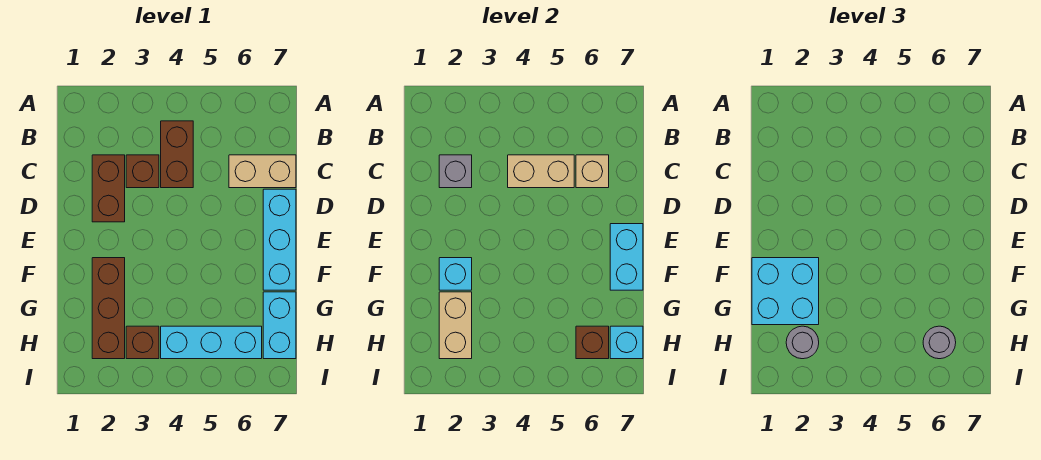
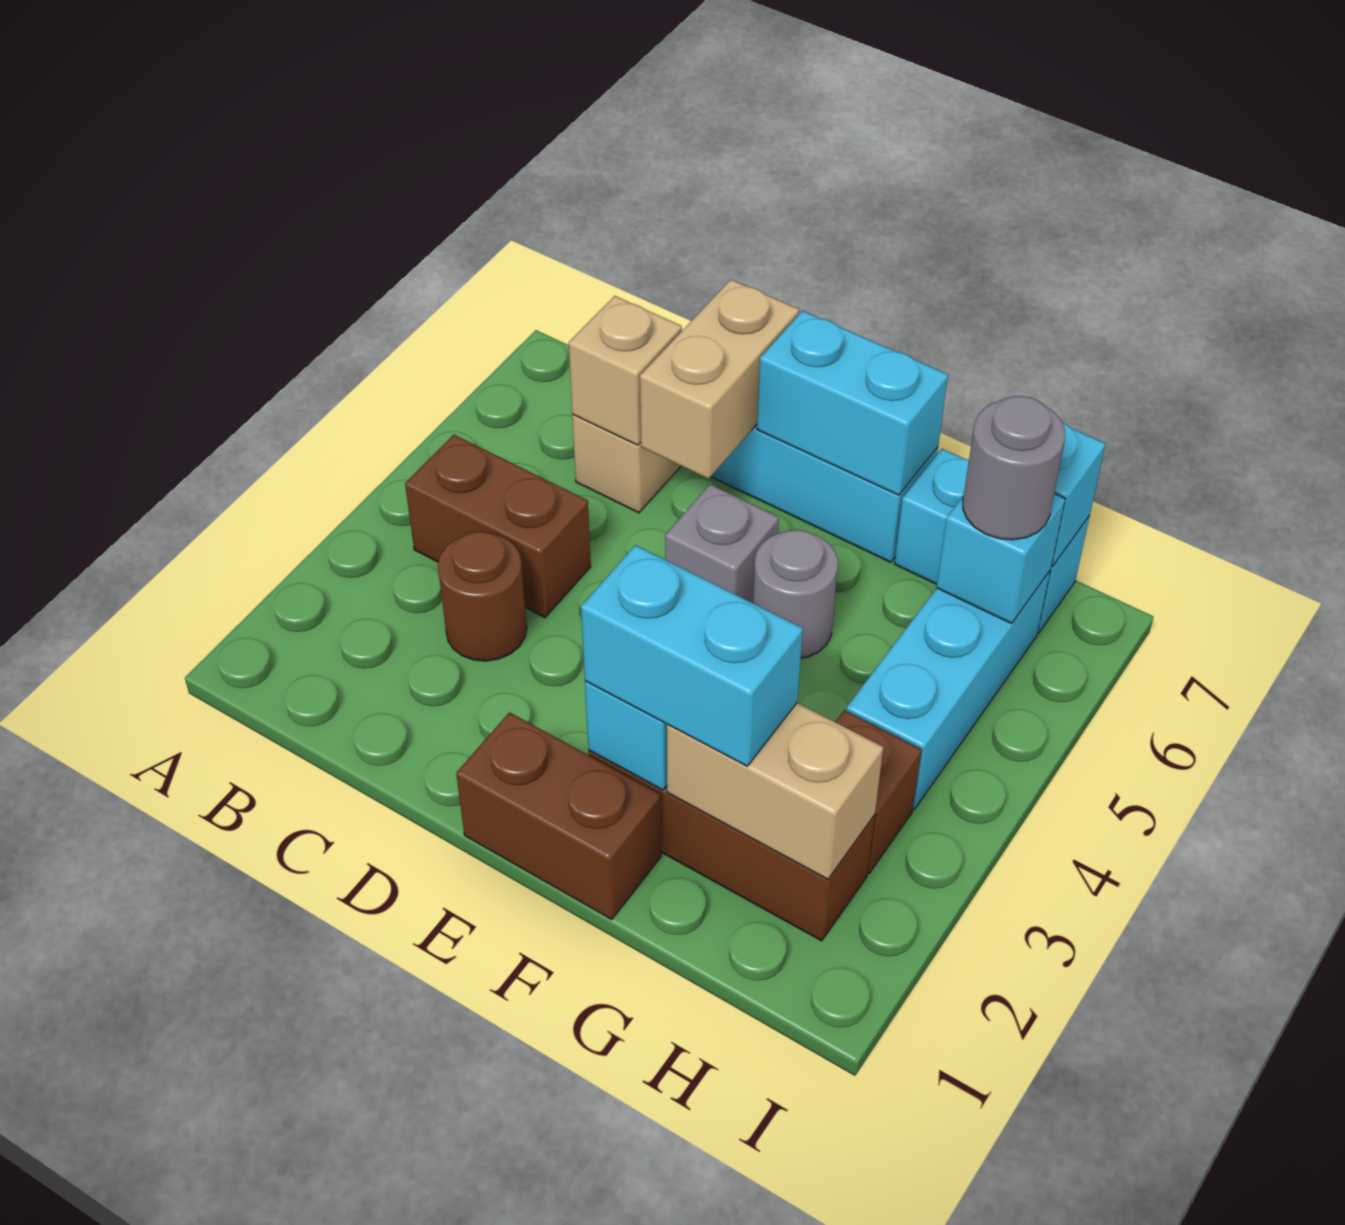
brown brick C2:D2 level 1 -> brown brick E1:F1 level 1
grey brick C2 level 2 -> grey brick E5 level 1
brown brick C3 level 1 -> brown round brick C3 level 1
tan brick C4:C5 level 2 -> tan brick D6:D7 level 2
cyan brick F1:G2 level 3 -> cyan brick F2:G2 level 3
grey round brick H2 level 3 -> grey round brick F5 level 1
brown brick H6 level 2 -> cyan brick H6 level 2

